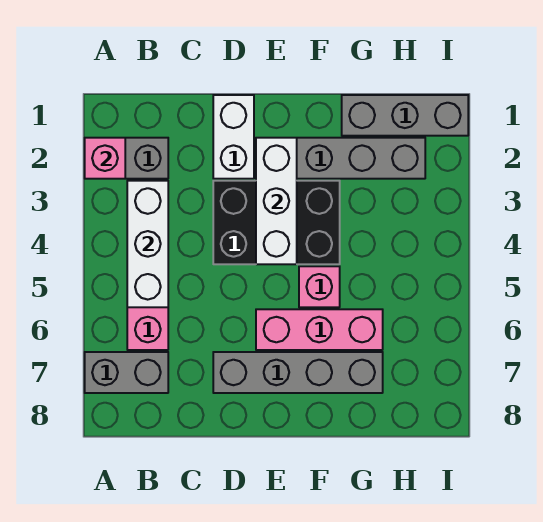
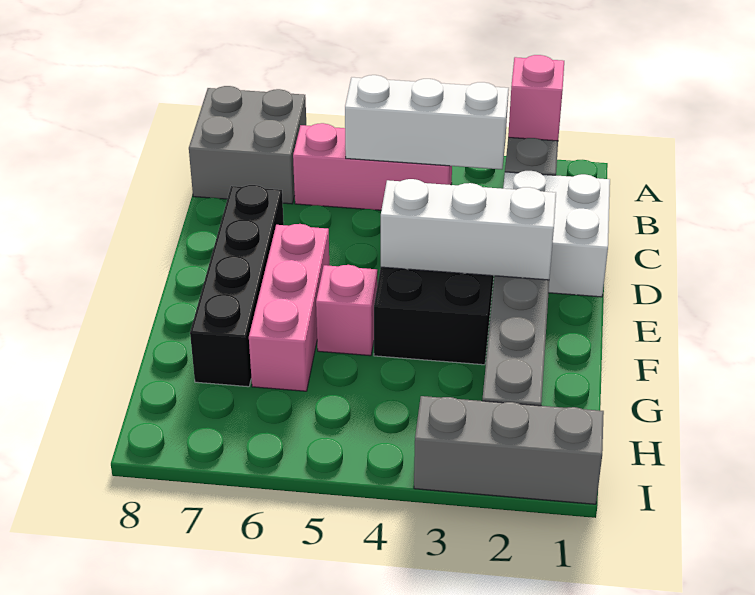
grey brick A7:B7 level 1 -> grey brick A7:B8 level 1
white brick D1:D2 level 1 -> white brick C1:D2 level 1
grey brick D7:G7 level 1 -> black brick D7:G7 level 1
grey brick G1:I1 level 1 -> grey brick I1:I3 level 1

